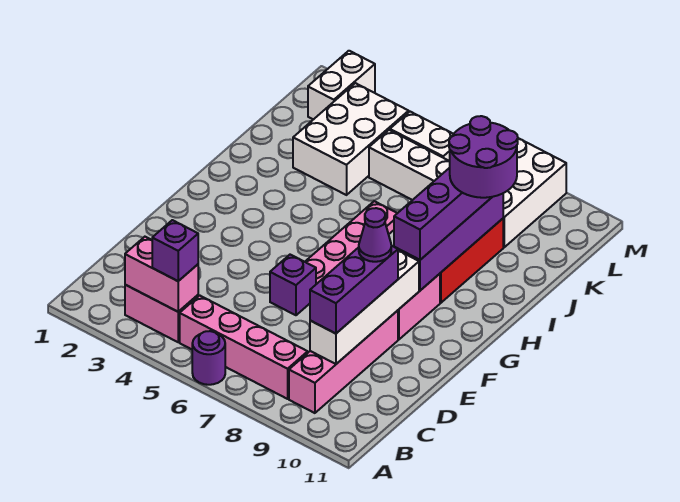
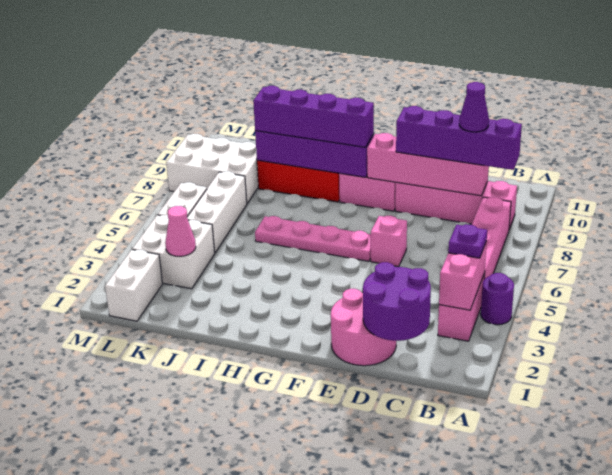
purple round brick A6 level 1 -> purple round brick A4 level 1
purple brick B4 level 3 -> purple plate B4 level 3
white brick C9:F9 level 2 -> pink brick C9:F9 level 2
purple brick C9:E9 level 3 -> purple brick B9:E9 level 3
none -> pink round brick D1:E2 level 1
purple brick E6 level 1 -> pink brick E6 level 1
purple cone E9 level 4 -> purple cone C9 level 4
purple round brick I9:J10 level 4 -> purple round brick C1:D2 level 2
white brick J3:L4 level 1 -> white brick K3:L4 level 1
none -> pink cone K3 level 2
white brick L2:M2 level 1 -> white brick L1:L2 level 1

